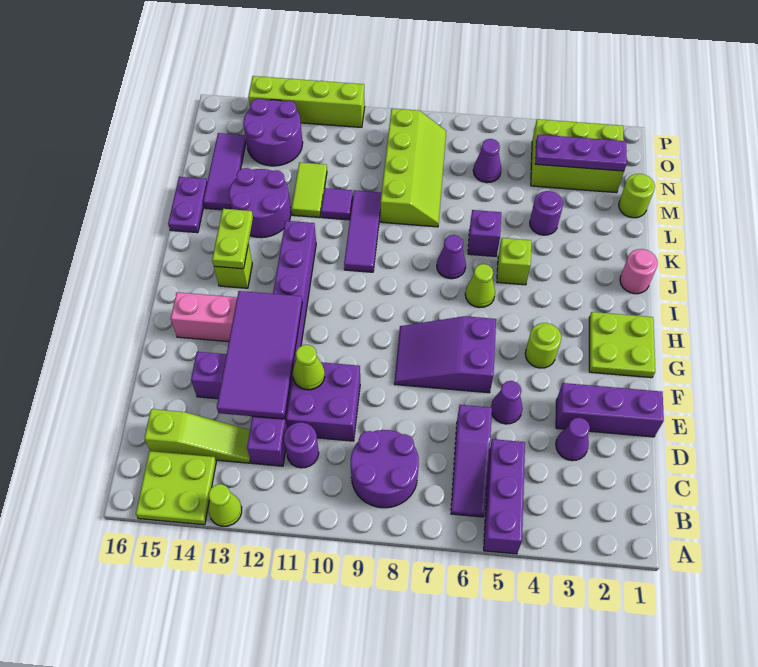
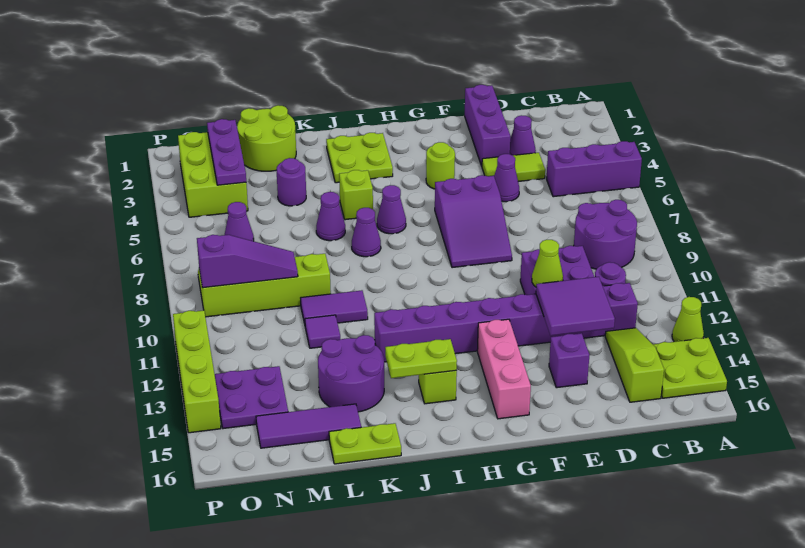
purple slope B6:D6 level 1 top D -> purple slope M9:O9 level 2 top O
purple tile D12:G13 level 2 -> purple tile D12:E13 level 2
lime plate G1:H2 level 1 -> lime plate I2:J3 level 1
lime cone I6 level 1 -> purple cone I6 level 1
pink round brick J1 level 1 -> none
purple tile J10:L10 level 1 -> purple tile K10:L10 level 1
purple brick K6 level 1 -> purple cone K6 level 1
purple plate K16:L16 level 1 -> lime plate K16:L16 level 1
lime tile L12:M12 level 1 -> lime tile D4:E4 level 1
lime round brick M1 level 1 -> lime round brick L1:M2 level 1
purple round brick N13:O14 level 1 -> purple plate N13:O14 level 1

